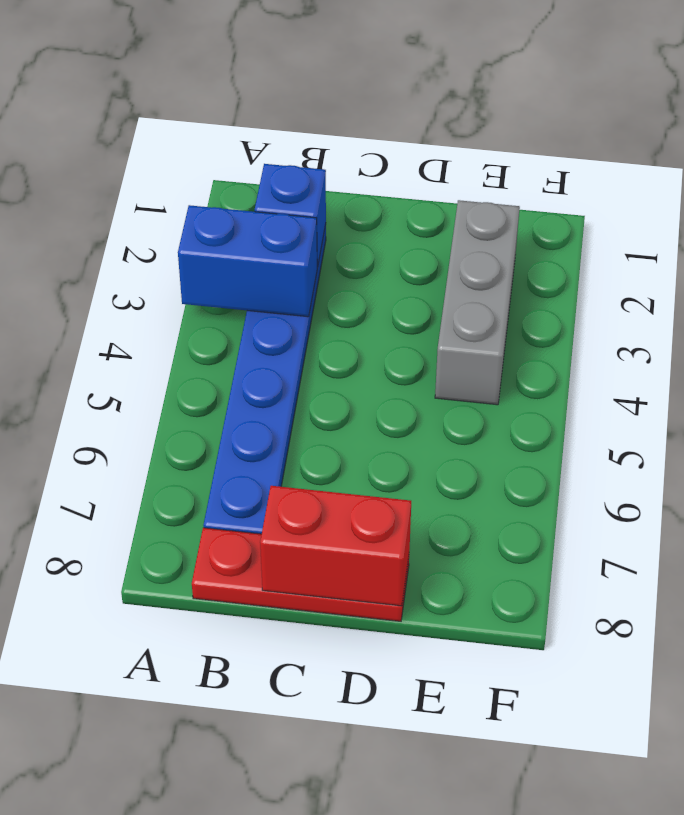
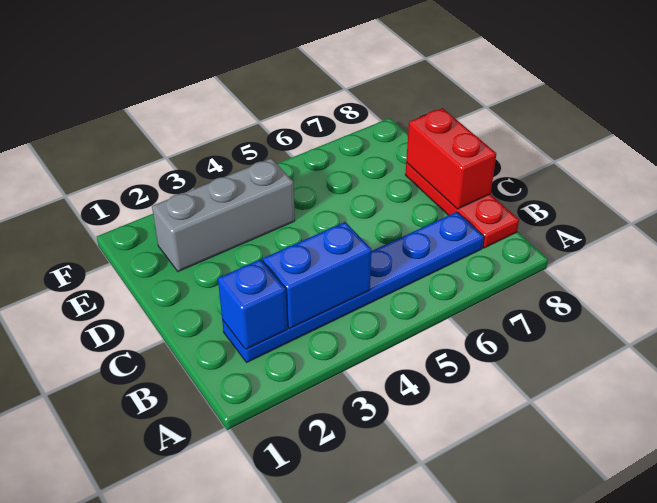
blue brick A3:B3 level 2 -> blue brick B3:B4 level 2

